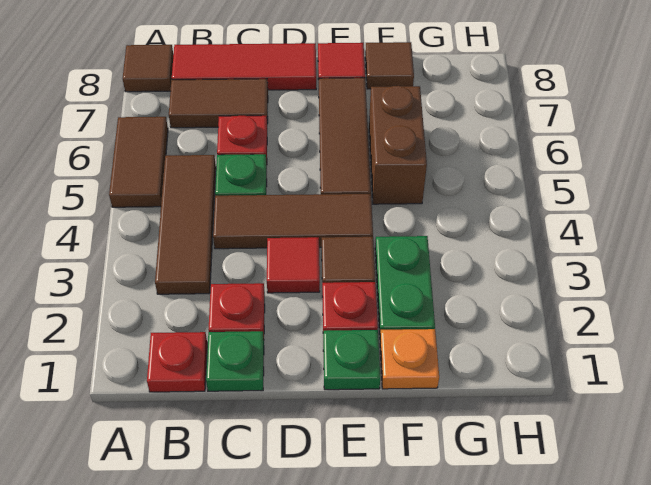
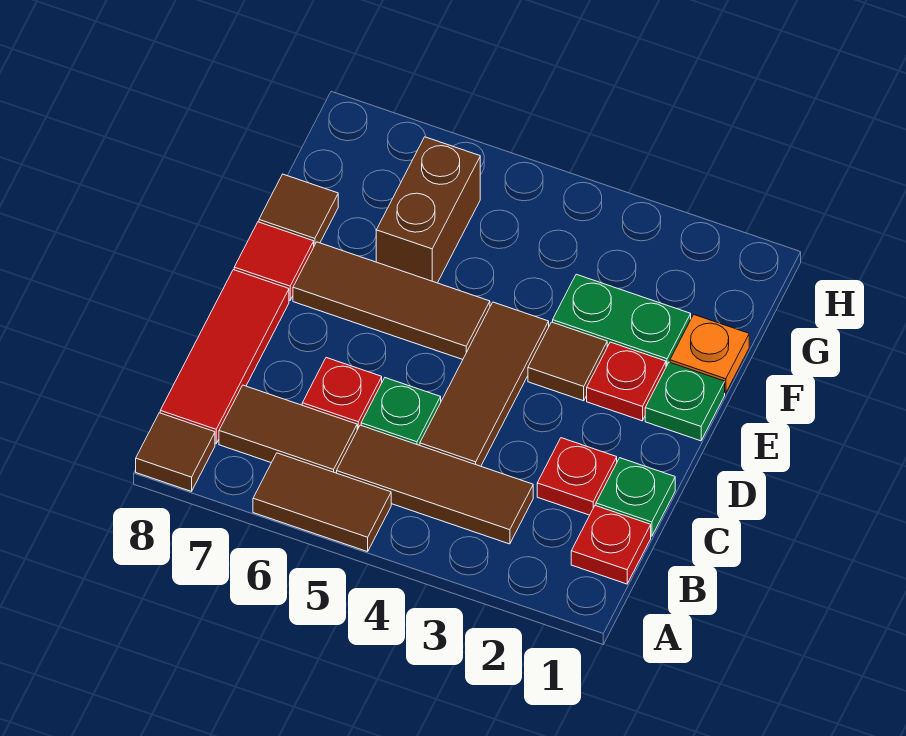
brown tile B7:C7 level 1 -> brown tile B6:B7 level 1
red tile D3 level 1 -> none
brown brick F5:F6 level 1 -> brown brick F6:G6 level 1

